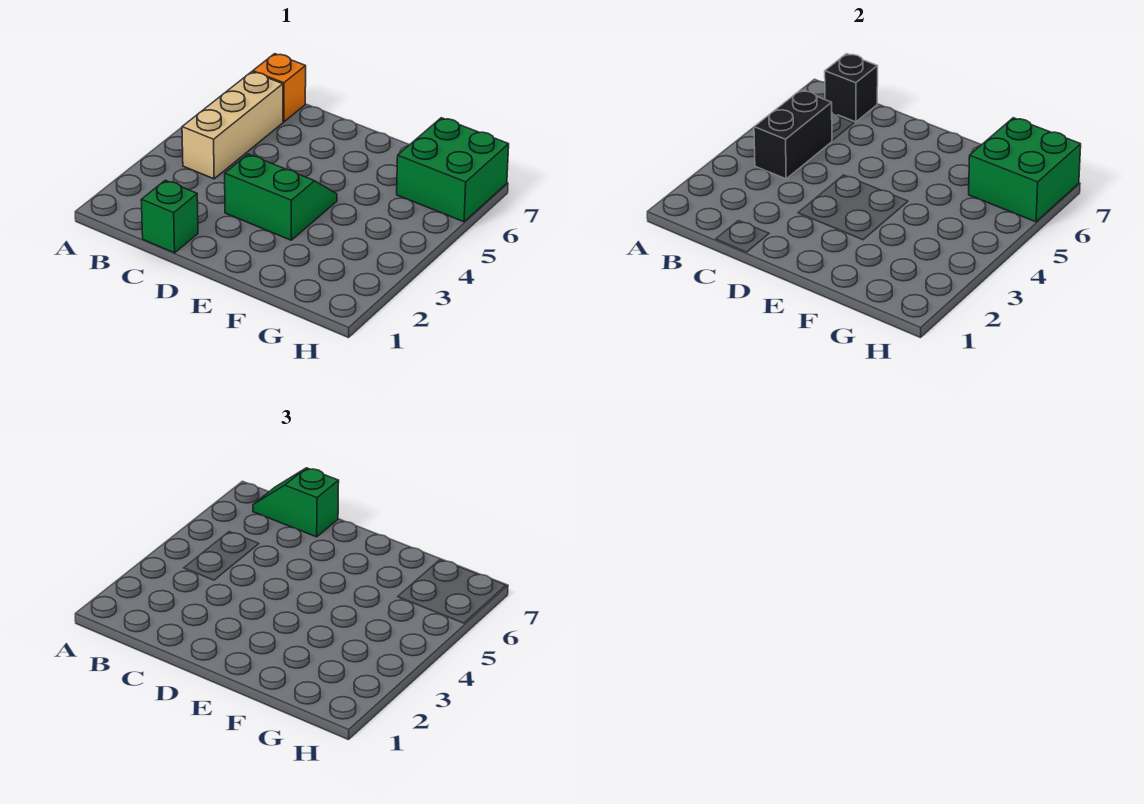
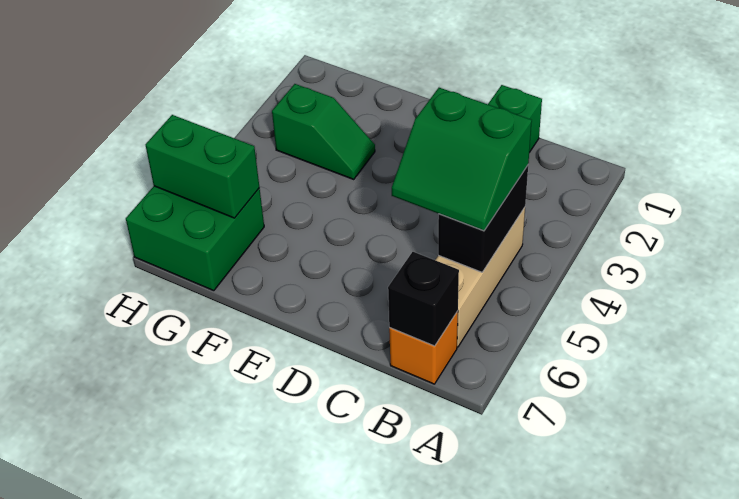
green slope B7:C7 level 3 top C -> green slope F3:G3 level 1 top G
green slope D3:E4 level 1 top 3 -> green slope B4:C5 level 3 top 4
green brick G6:H7 level 2 -> green brick G6:H6 level 2

